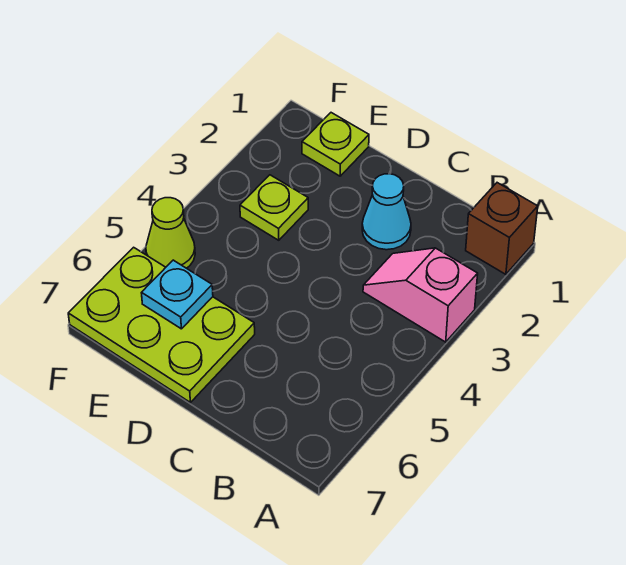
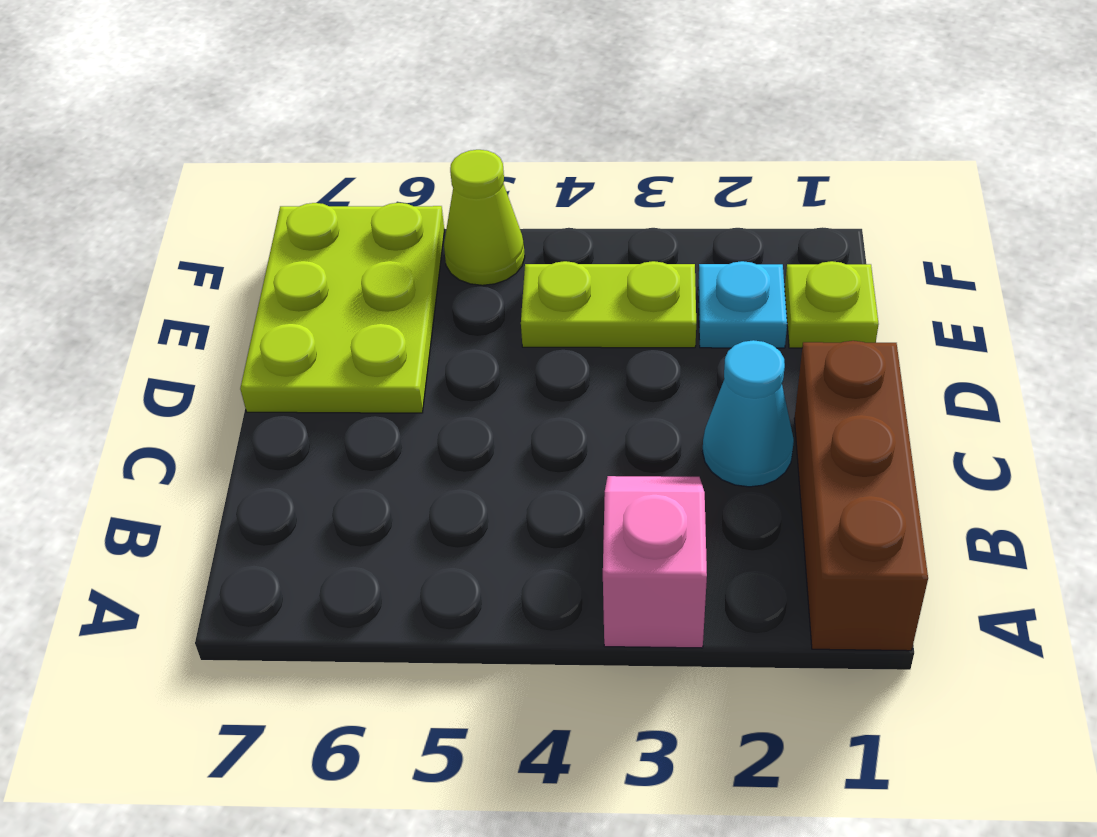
brown brick A1 level 1 -> brown brick A1:C1 level 1
lime plate E3 level 1 -> lime plate E3:E4 level 1
cyan plate E6 level 2 -> cyan plate E2 level 1

